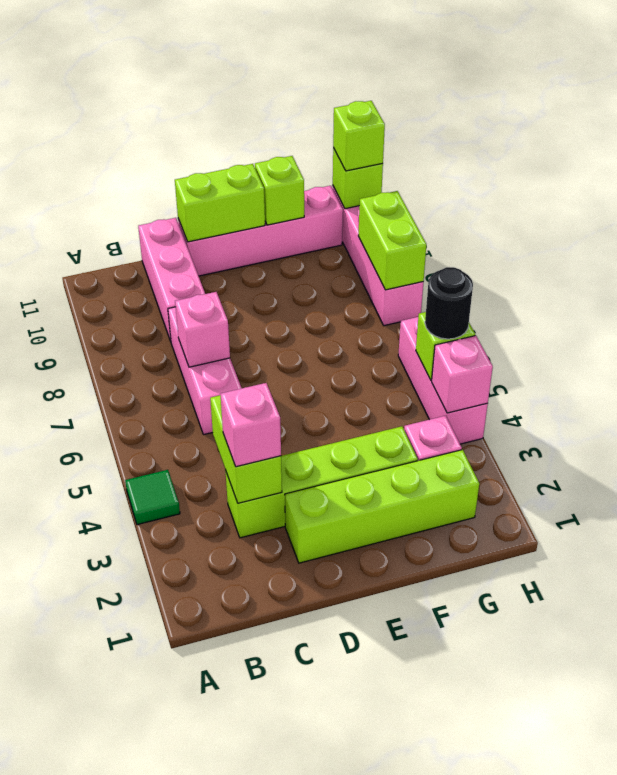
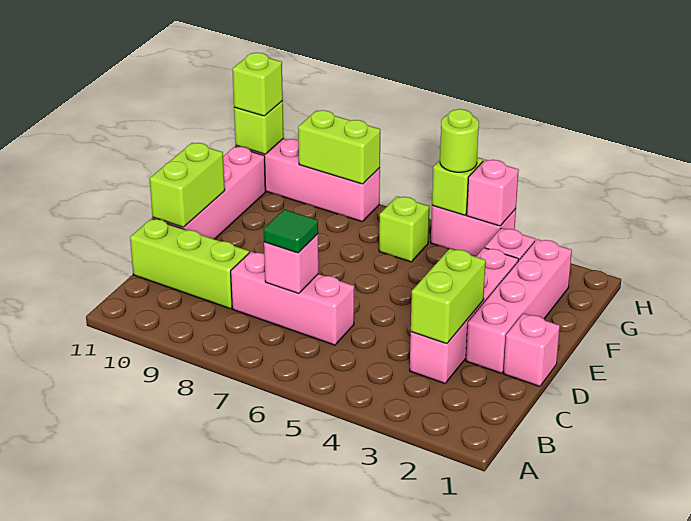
green tile A4 level 1 -> green tile C7 level 3
lime brick C3:F3 level 1 -> pink brick C3:F3 level 1
lime brick C3:C4 level 2 -> lime brick C3:D3 level 2
pink brick C3 level 3 -> pink brick D1 level 1
pink brick C9:C11 level 1 -> lime brick C9:C11 level 1
lime brick D2:G2 level 1 -> pink brick D2:G2 level 1
lime brick F11 level 2 -> lime brick G6 level 1
pink brick H4:H6 level 1 -> pink brick H4:H5 level 1
black round brick H5 level 3 -> lime round brick H5 level 3

